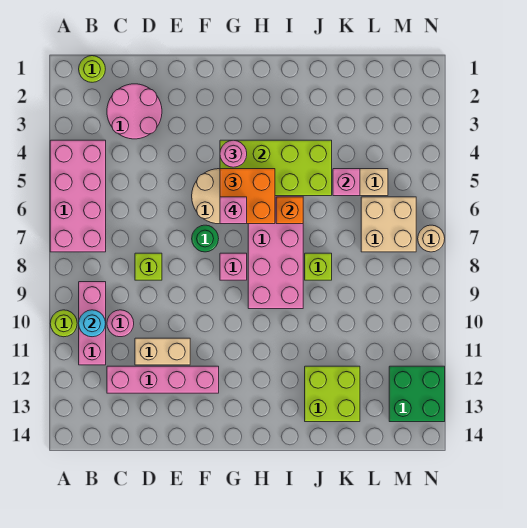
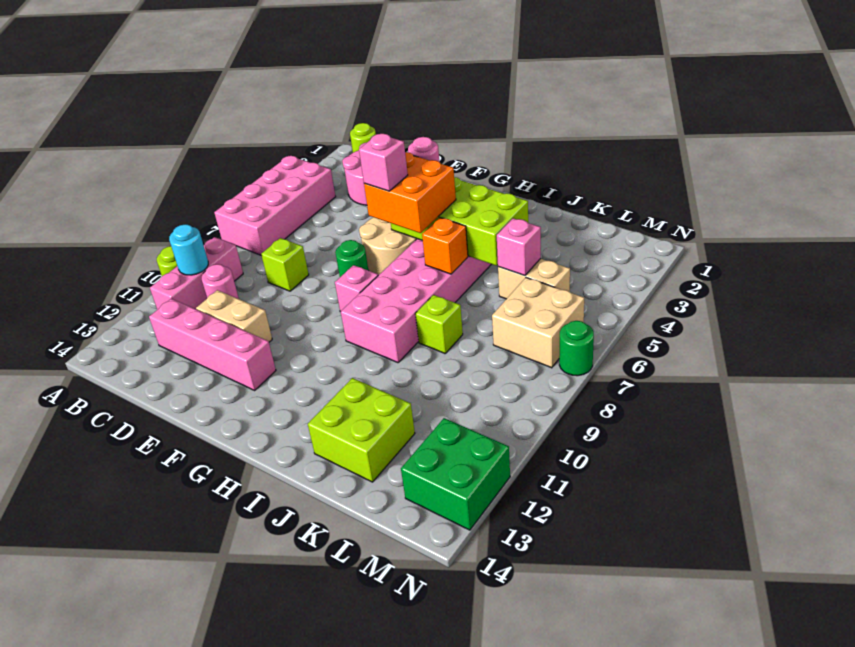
tan round brick N7 level 1 -> green round brick N7 level 1

